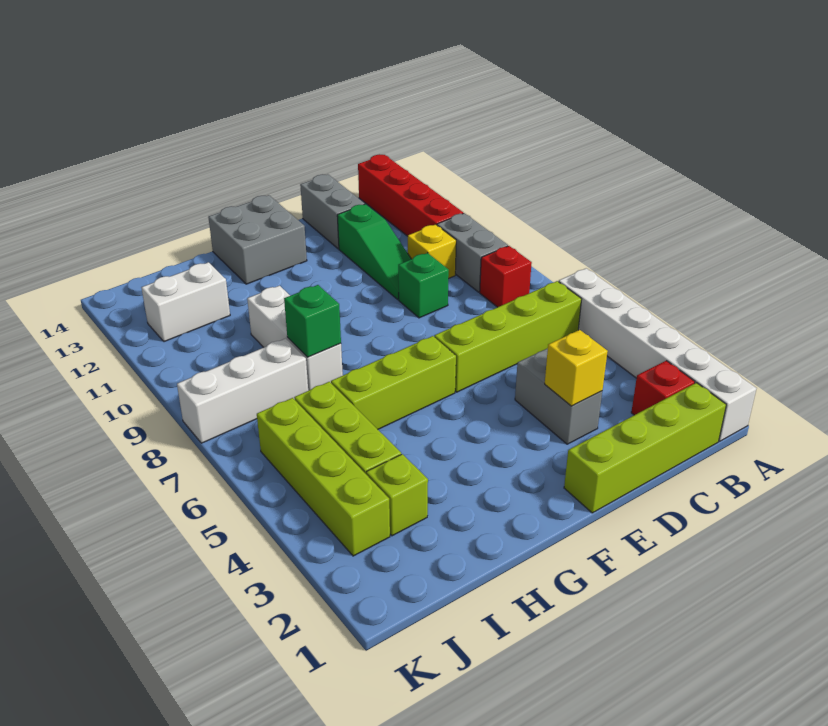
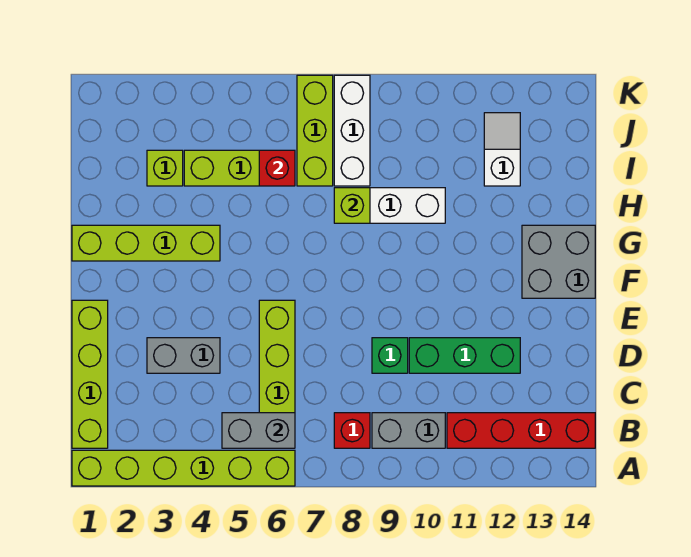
white brick A1:A6 level 1 -> lime brick A1:A6 level 1
red brick B2 level 1 -> red brick I6 level 2
yellow brick C10 level 1 -> none
yellow brick D3 level 2 -> none
green slope D10:D12 level 1 top 12 -> green brick D10:D12 level 1
grey brick D13:D14 level 1 -> grey brick B5:B6 level 2
lime brick F6:H6 level 1 -> lime brick I7:K7 level 1
green brick H8 level 2 -> lime brick H8 level 2
white brick I12:J12 level 1 -> white slope I12:J12 level 1 top I
lime brick J3:J6 level 1 -> lime brick G1:G4 level 1

